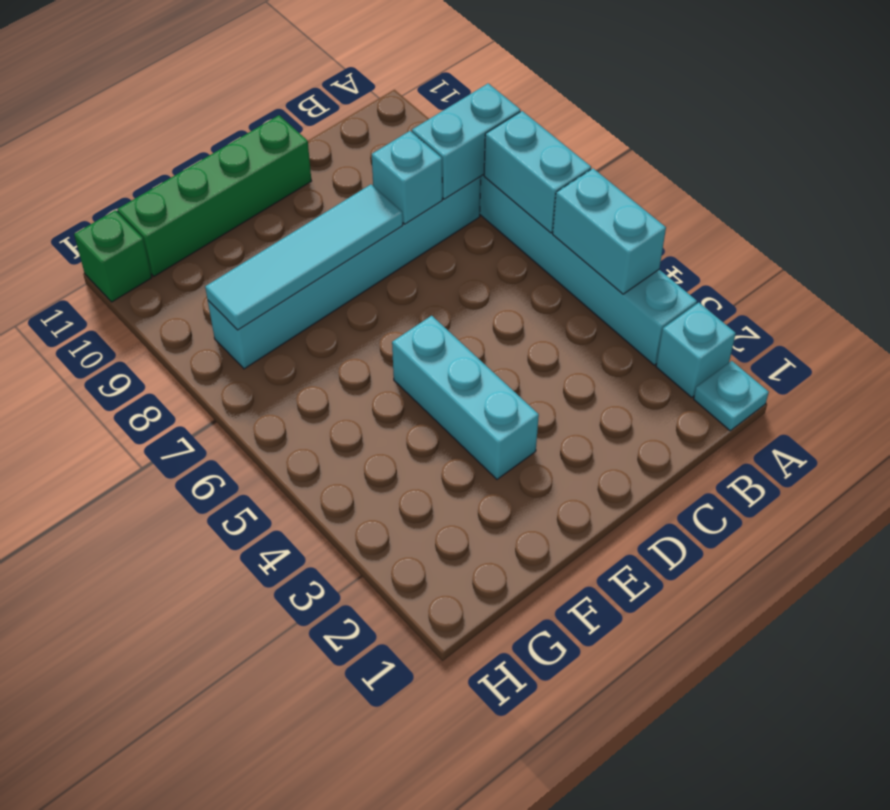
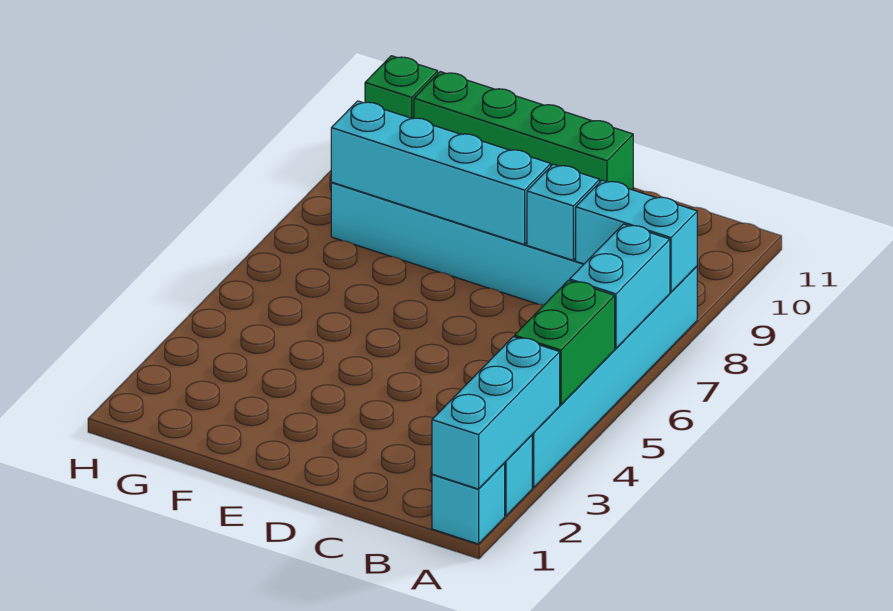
cyan plate A1 level 1 -> cyan brick A1 level 1
cyan brick A4:A5 level 2 -> green brick A4:A5 level 2
cyan tile D8:G8 level 2 -> cyan brick D8:G8 level 2
cyan brick E3:E5 level 1 -> cyan brick A1:A3 level 2

